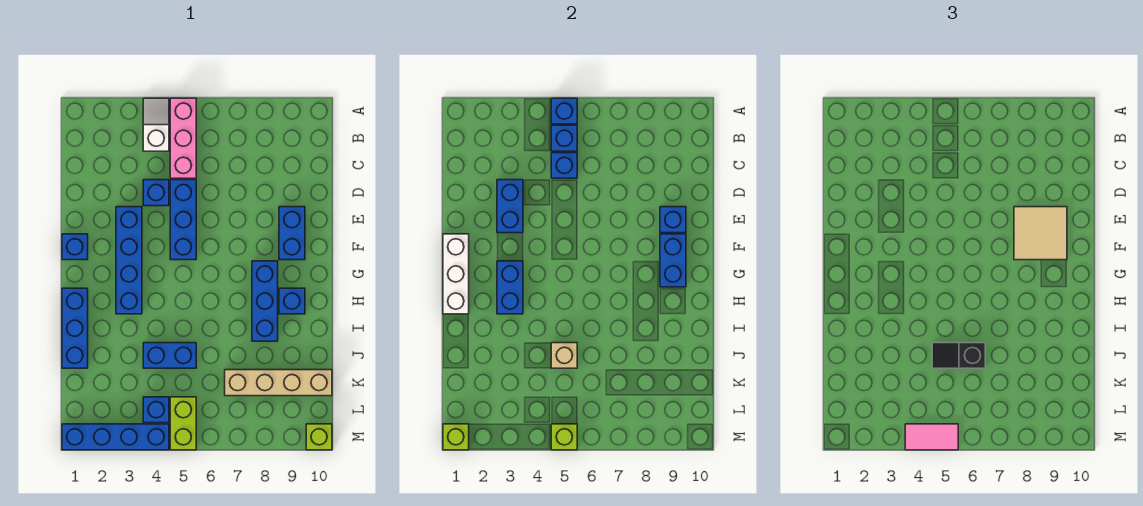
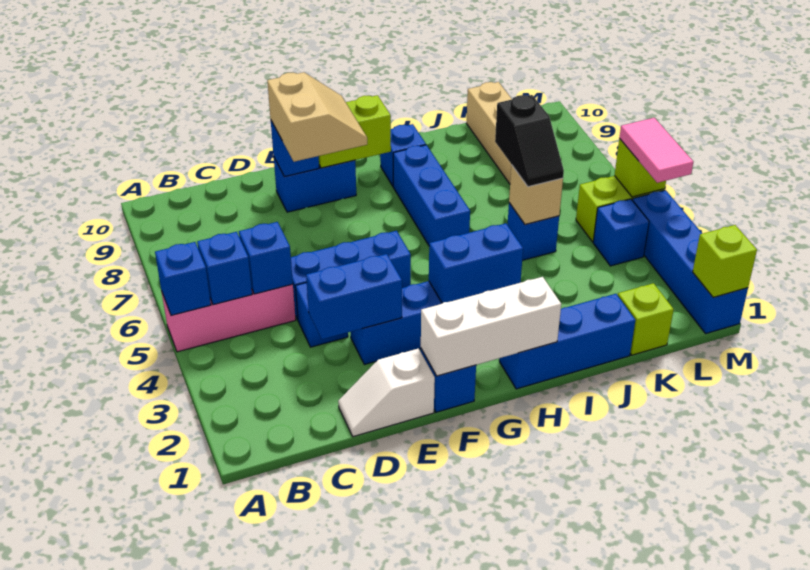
white slope A4:B4 level 1 top B -> white slope D1:E1 level 1 top E
tan tile E8:F9 level 3 -> tan slope E8:F9 level 3 top E
blue brick F9:G9 level 2 -> lime brick F9:G9 level 2
blue brick G8:I8 level 1 -> blue brick H6:H8 level 1
blue brick J4:J5 level 1 -> blue brick J5 level 1
lime brick M10 level 1 -> lime brick K1 level 1

